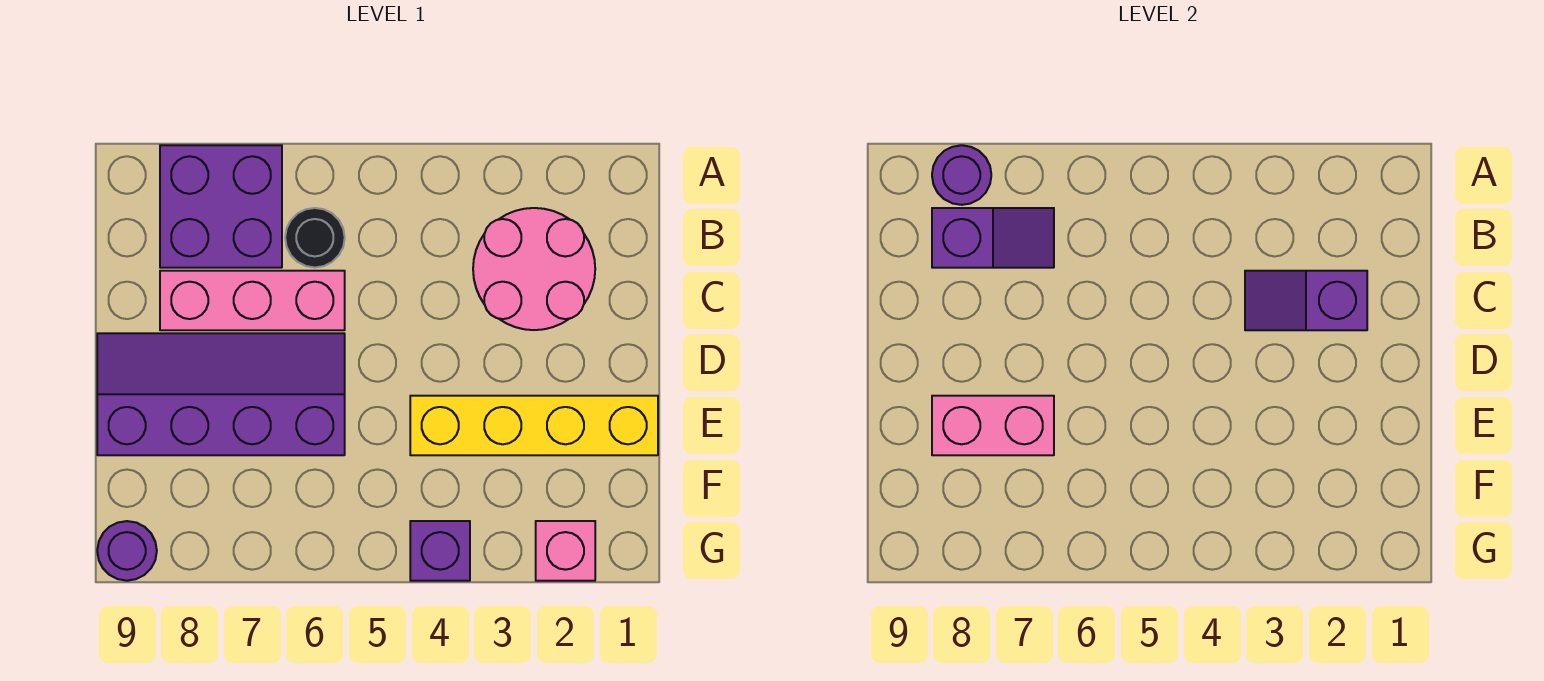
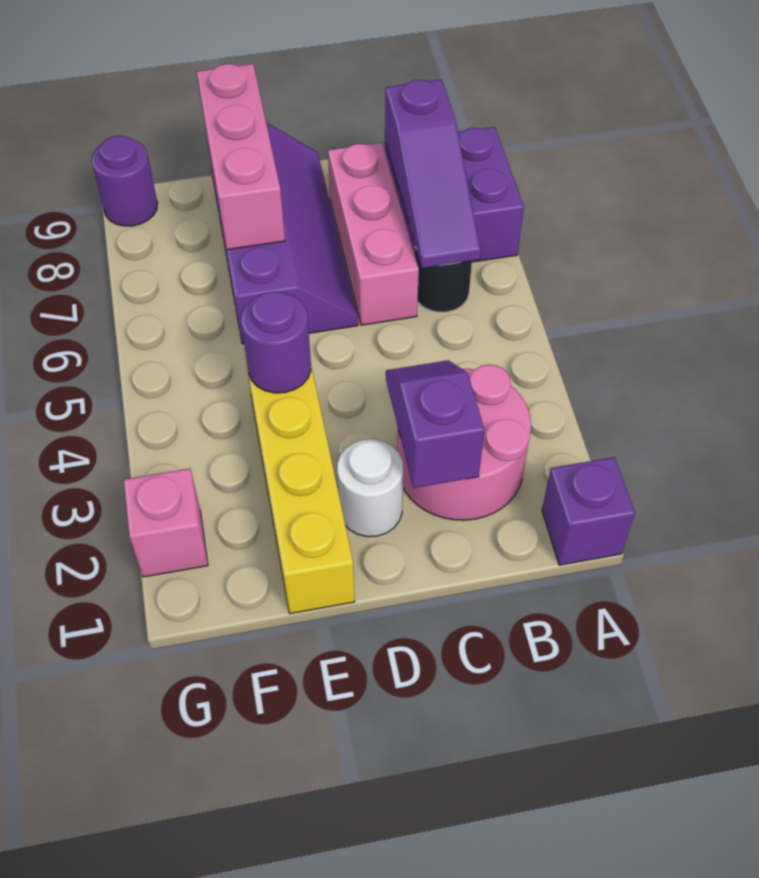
purple round brick A8 level 2 -> purple round brick E4 level 2
purple slope B7:B8 level 2 top 8 -> purple slope B6:B8 level 2 top 8
none -> white round brick D2 level 1
pink brick E7:E8 level 2 -> pink brick E7:E9 level 2
purple brick G4 level 1 -> purple brick A1 level 1

